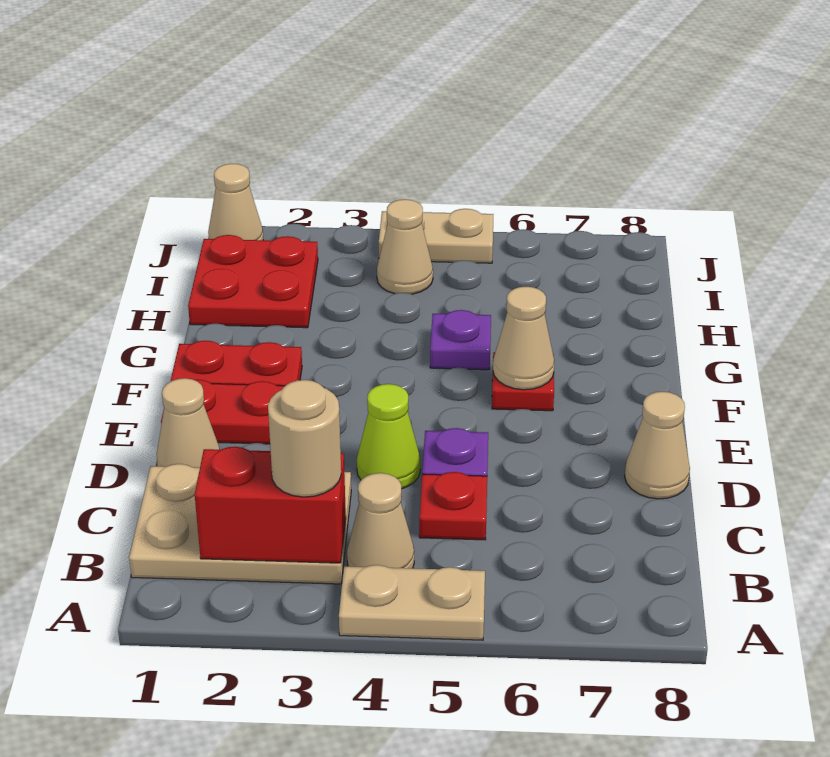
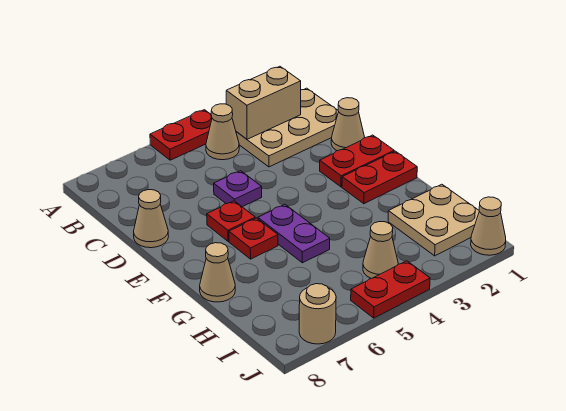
tan plate A4:A5 level 1 -> red plate A4:A5 level 1
red brick B2:B3 level 2 -> tan brick B2:B3 level 2
tan round brick B3 level 3 -> tan round brick J7 level 1
red plate C5 level 1 -> red plate E6 level 1
lime cone D4 level 1 -> none
tan cone F6 level 2 -> tan cone G8 level 1
purple plate G5 level 1 -> purple plate F5:G5 level 1
red plate H1:I2 level 1 -> tan plate H1:I2 level 1
tan plate J4:J5 level 1 -> red plate J4:J5 level 1

